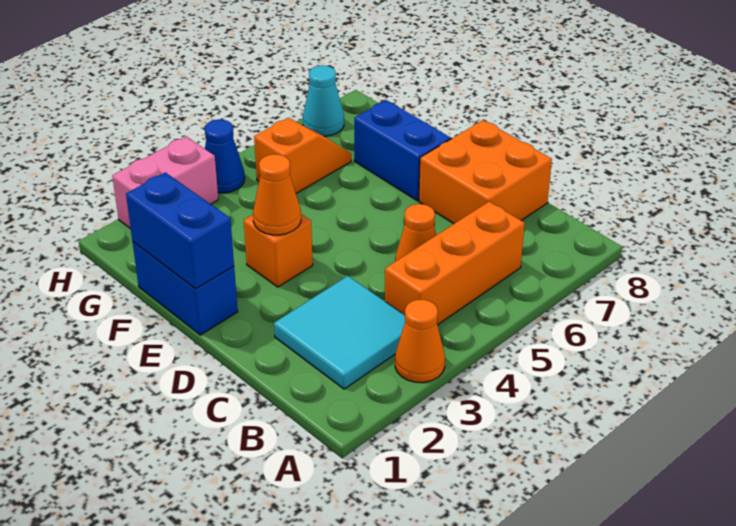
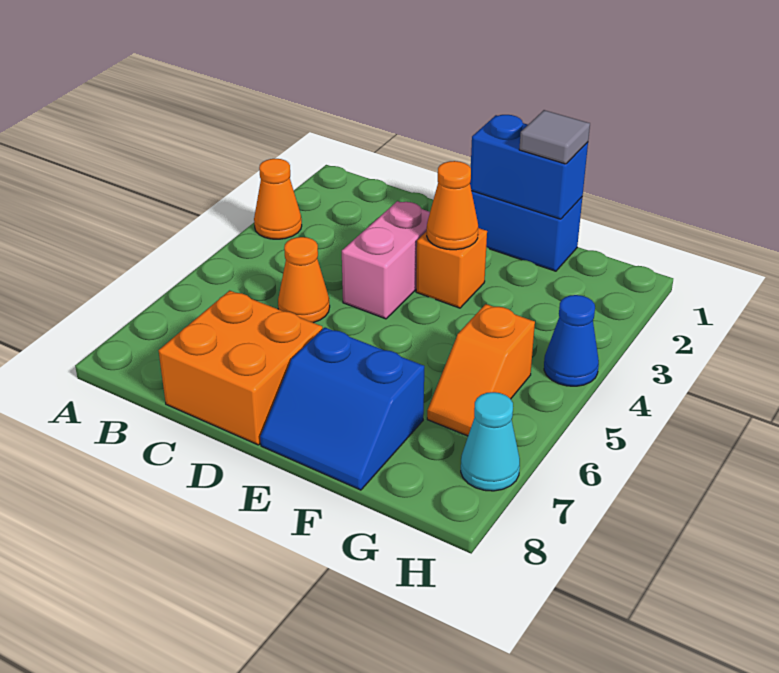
cyan tile B2:C3 level 1 -> none
orange brick B4:B6 level 1 -> none
none -> grey tile F1 level 3
pink brick H2:H3 level 1 -> pink brick D3:D4 level 1

